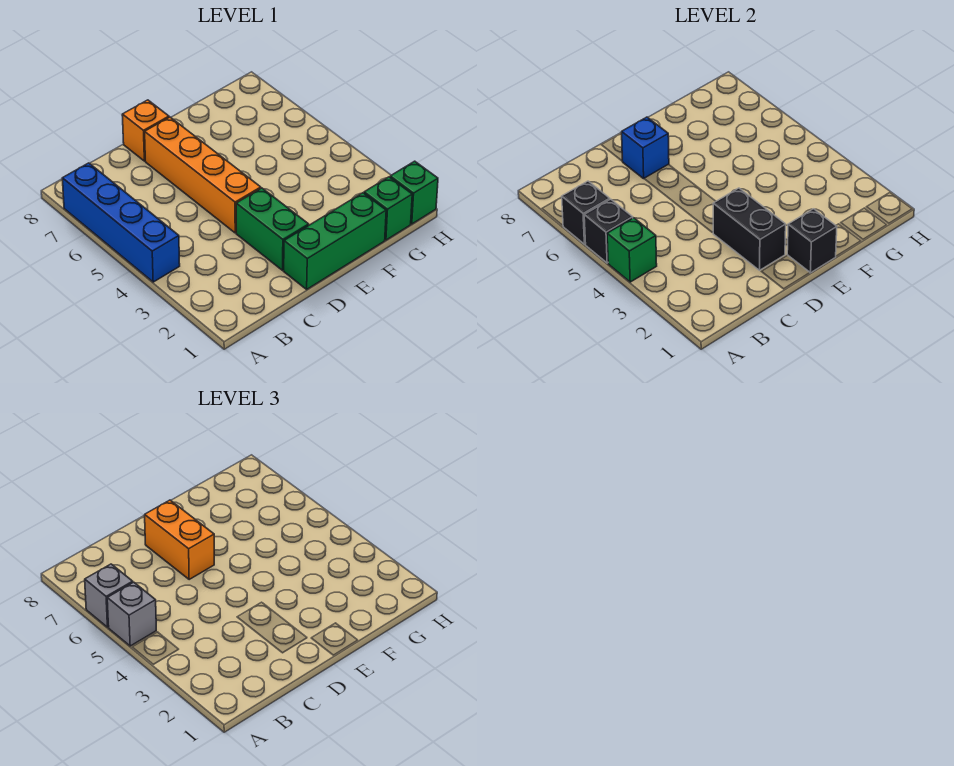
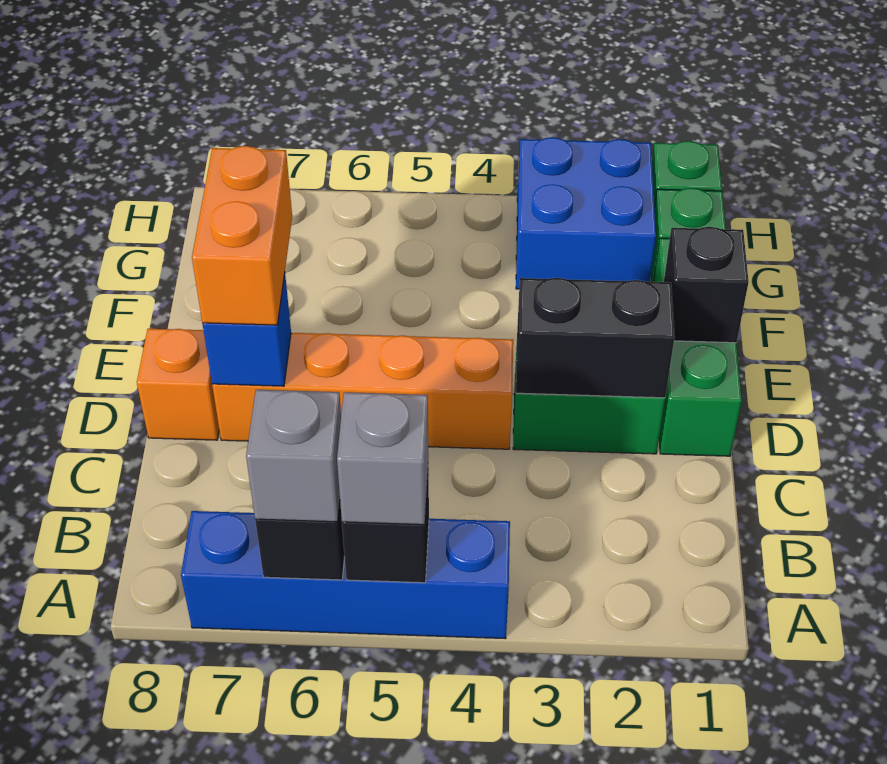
green brick A4 level 2 -> none
orange brick D6:D7 level 3 -> orange brick D7:E7 level 3
none -> blue brick G2:H3 level 1

